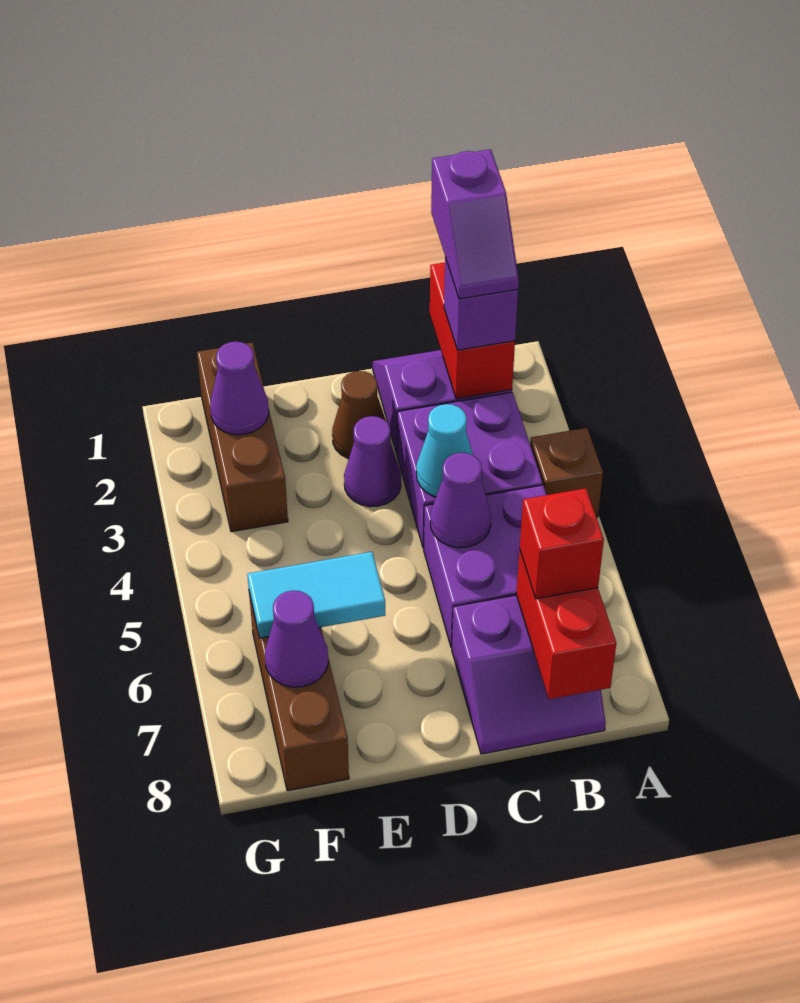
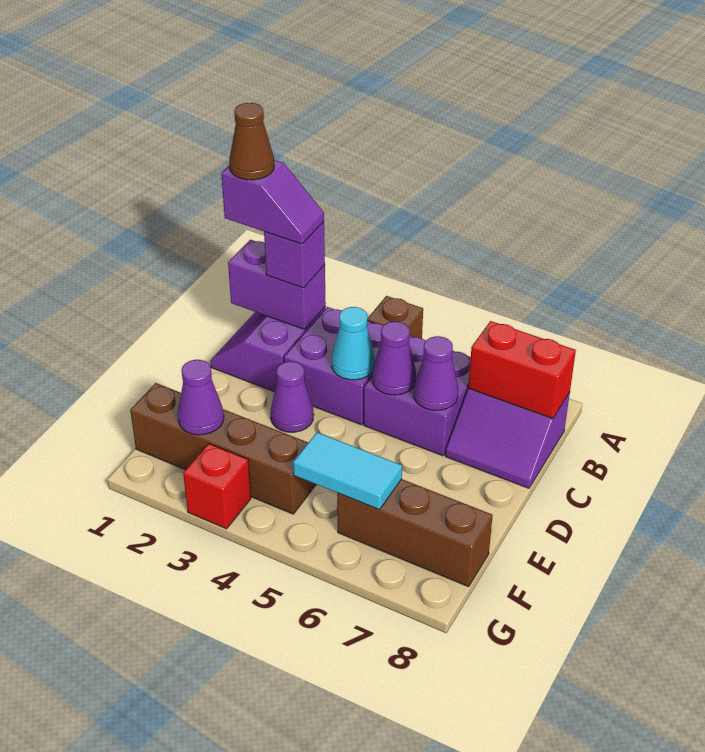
red brick B1:B2 level 2 -> purple brick B1:B2 level 2
purple slope B7:C8 level 1 top 7 -> purple slope B7:C8 level 1 top B
red brick B7 level 3 -> red brick G3 level 1
brown cone D2 level 1 -> brown cone B1 level 5
cyan tile E6:F6 level 2 -> cyan tile F5:F6 level 2
brown brick F1:F3 level 1 -> brown brick F1:F4 level 1
purple cone F7 level 2 -> purple cone C6 level 2

